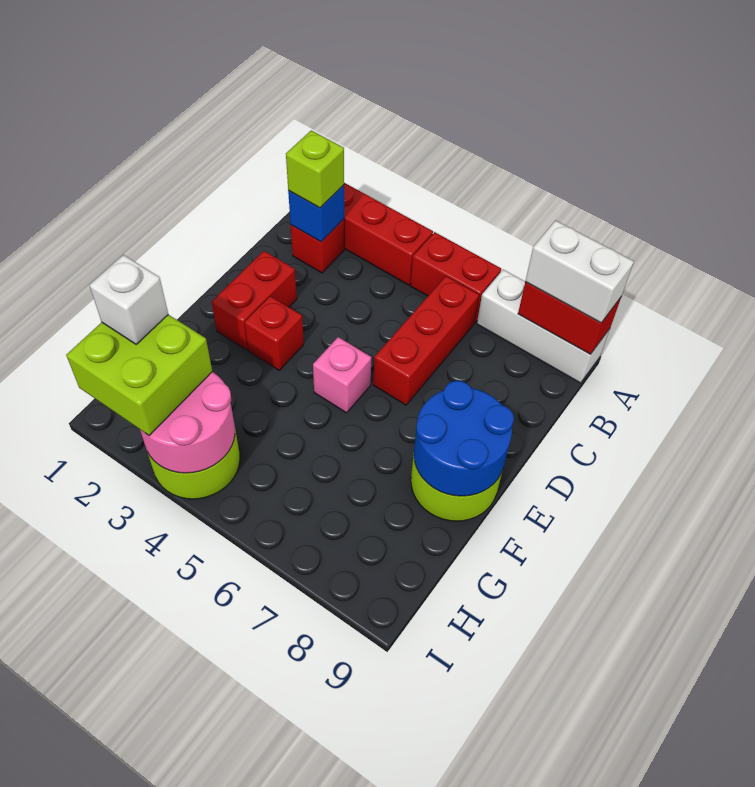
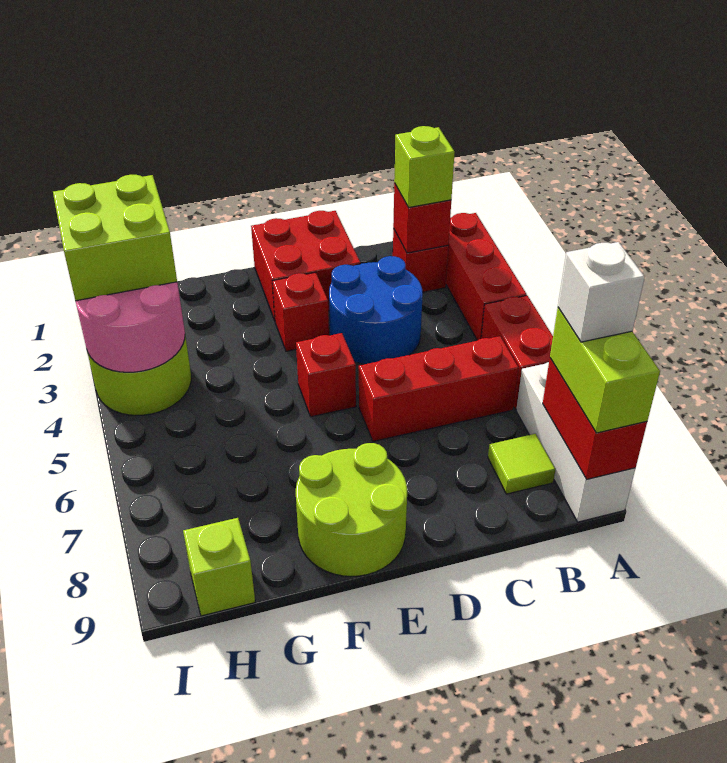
white brick A8:A9 level 3 -> lime brick A8:A9 level 3
blue brick B2 level 2 -> red brick B2 level 2
none -> lime tile B8 level 1
red brick D2:E2 level 1 -> red brick D1:E2 level 1
pink brick E5 level 1 -> red brick E5 level 1
blue round brick E8:F9 level 2 -> blue round brick C3:D4 level 1
white brick H2 level 4 -> white brick A8 level 4
none -> lime brick H9 level 1

